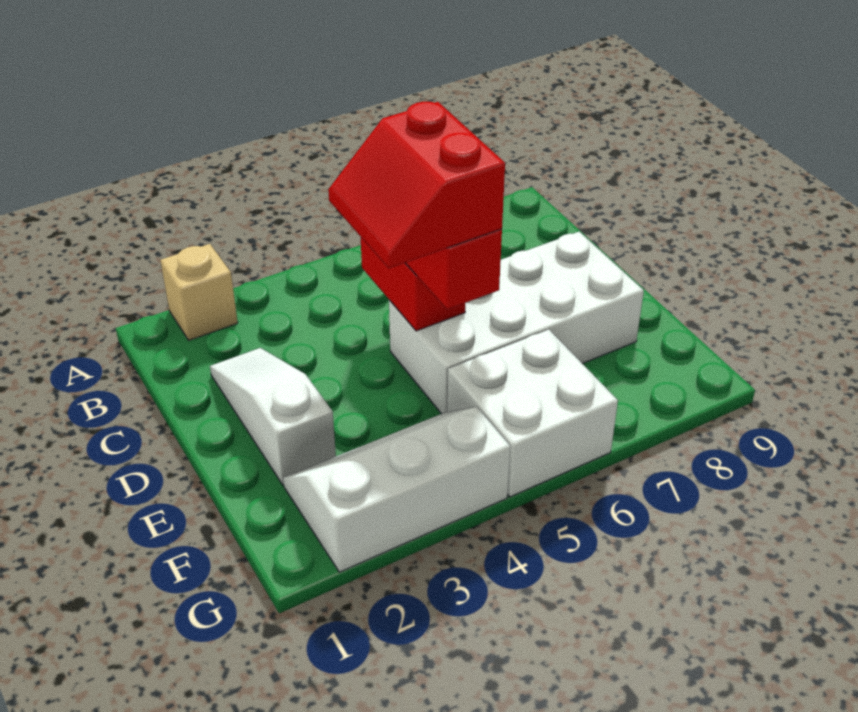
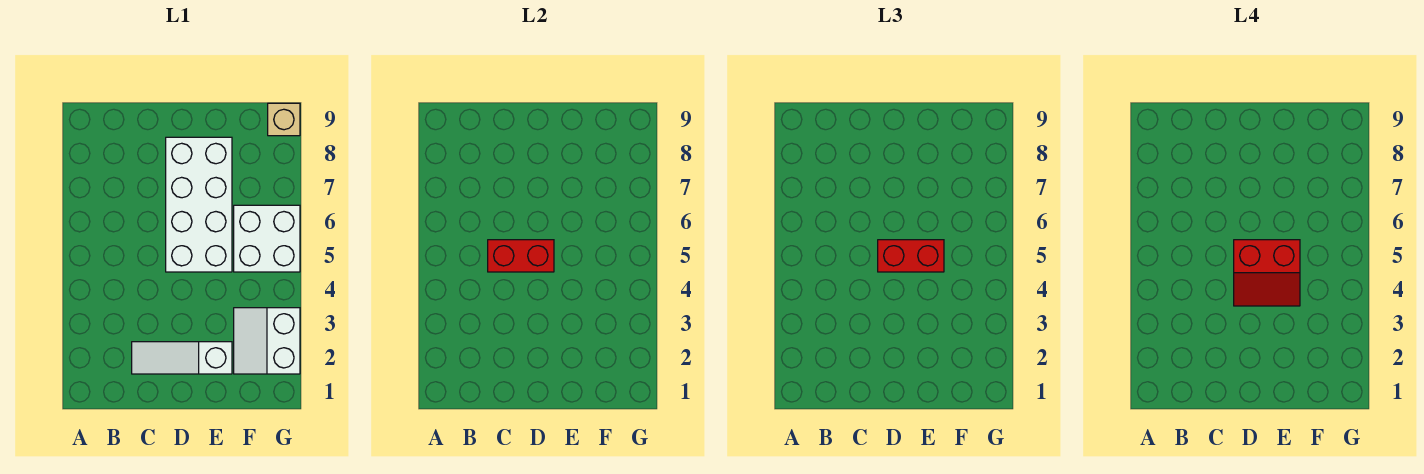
tan brick A2 level 1 -> tan brick G9 level 1
white slope F2:G4 level 1 top G -> white slope F2:G3 level 1 top G

